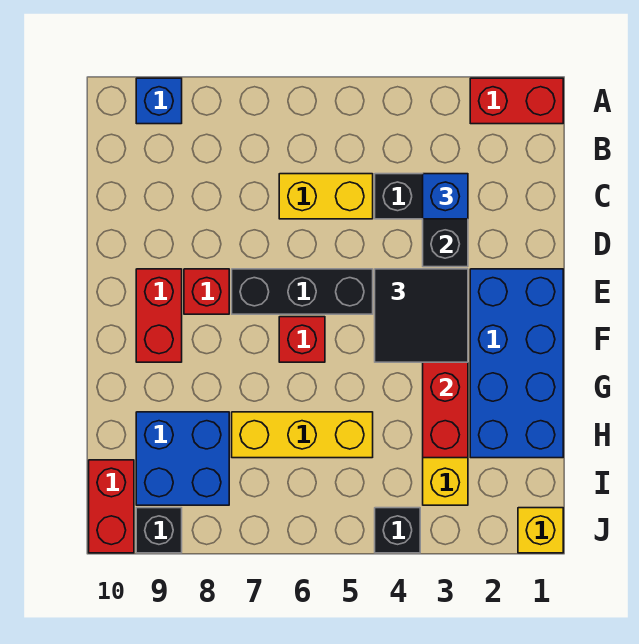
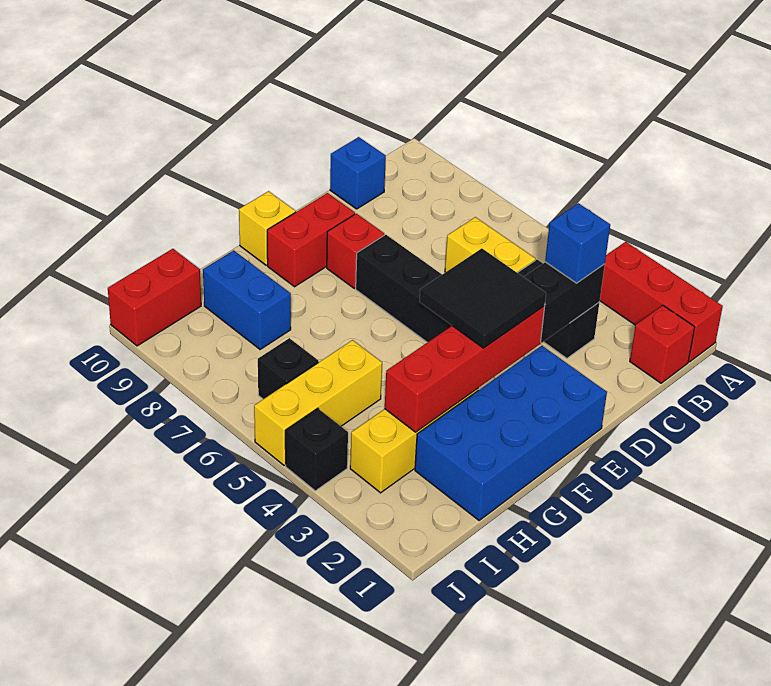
red brick A1:A2 level 1 -> red brick A1:A3 level 1
blue brick A9 level 1 -> blue brick C10 level 1
red brick F6 level 1 -> red brick B1 level 1
yellow brick H5:H7 level 1 -> yellow brick H5:J5 level 1
blue brick H8:I9 level 1 -> blue brick H8:H9 level 1
yellow brick J1 level 1 -> yellow brick F10 level 1
black brick J9 level 1 -> black brick I6 level 1

